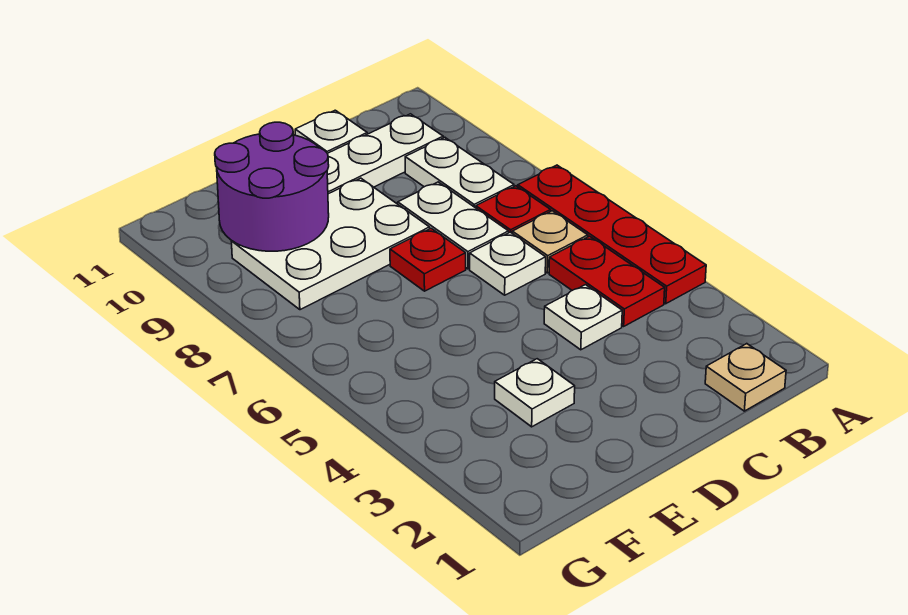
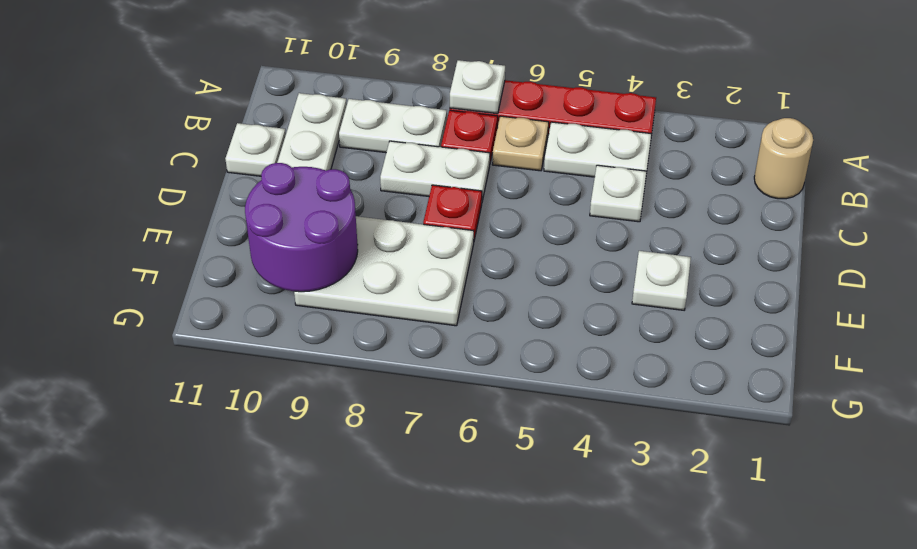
tan plate B1 level 1 -> tan round brick B1 level 1
red plate B4:B5 level 1 -> white plate B4:B5 level 1
white plate C6 level 1 -> white plate A7 level 2
white plate D8:F9 level 1 -> white plate E7:F9 level 1

